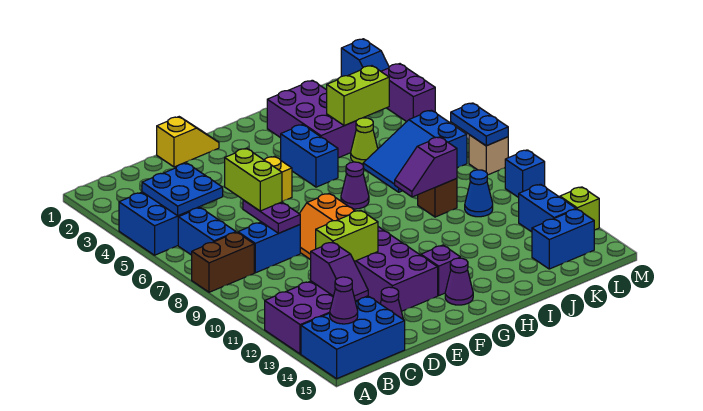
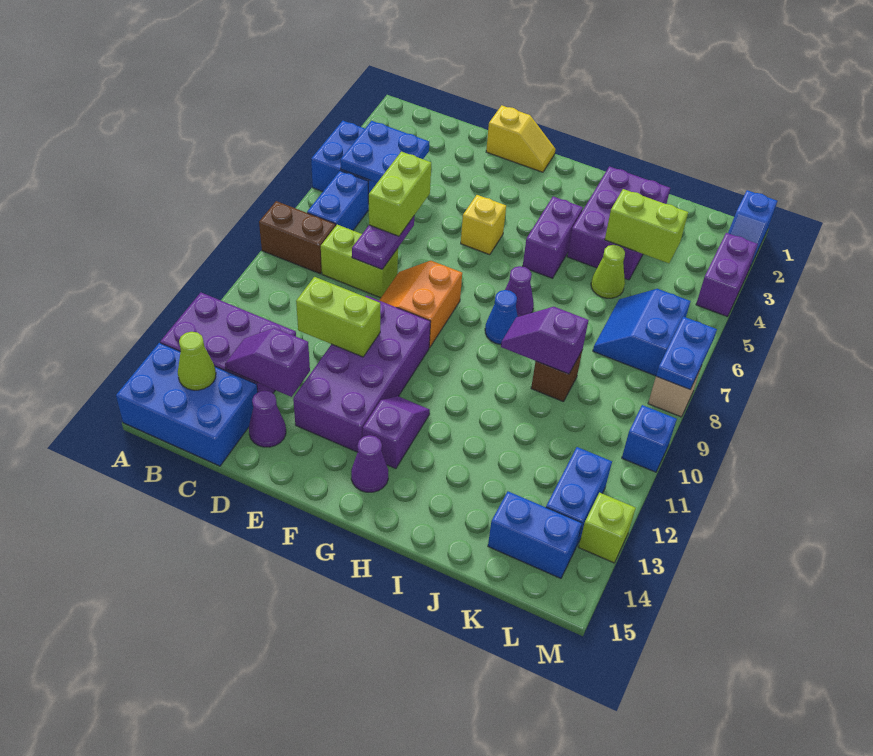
purple cone B14 level 2 -> lime cone B14 level 2
blue brick C8:D8 level 1 -> lime brick C8:D8 level 1
purple slope C12:C13 level 2 top 12 -> purple slope C13:D13 level 2 top D
blue brick H4:H5 level 1 -> purple brick H4:H5 level 1
blue slope J6:L7 level 1 top L -> blue slope K6:L7 level 1 top L
blue cone K10 level 1 -> blue cone H8 level 1

